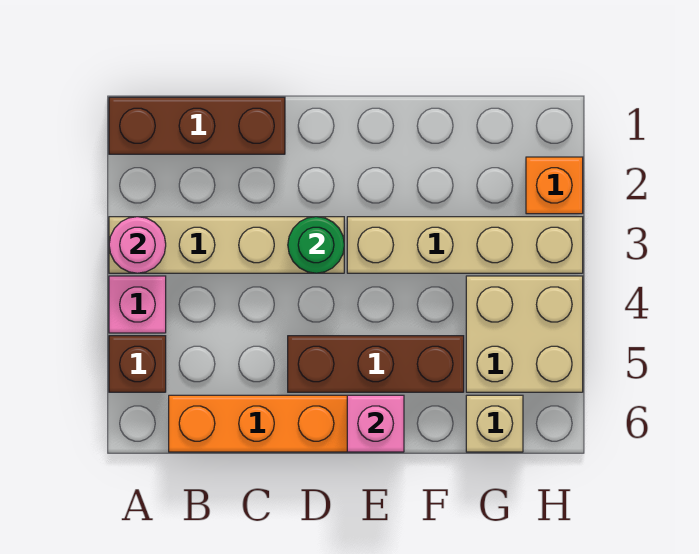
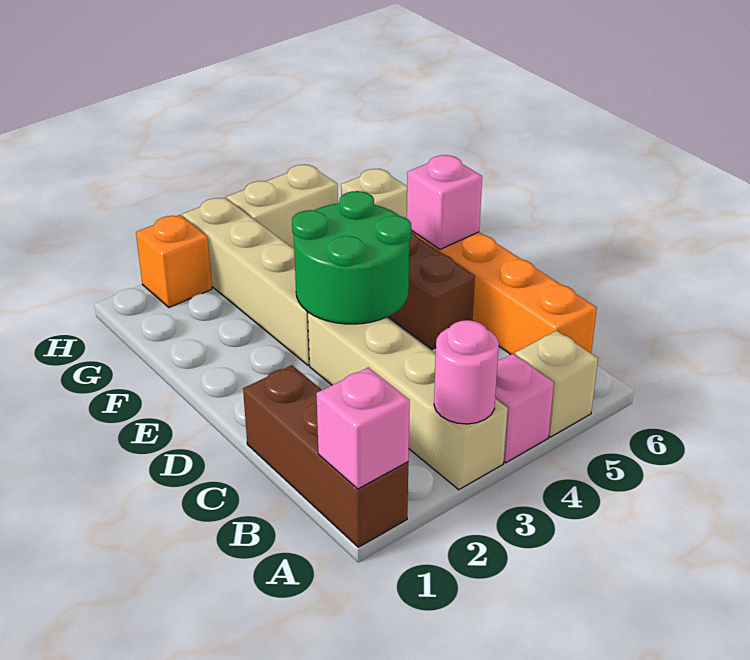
none -> pink brick A1 level 2
brown brick A5 level 1 -> tan brick A5 level 1
green round brick D3 level 2 -> green round brick D3:E4 level 2
tan brick G4:H5 level 1 -> tan brick H4:H5 level 1

